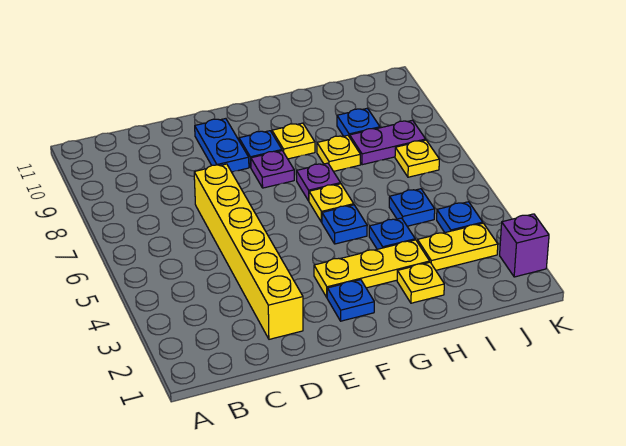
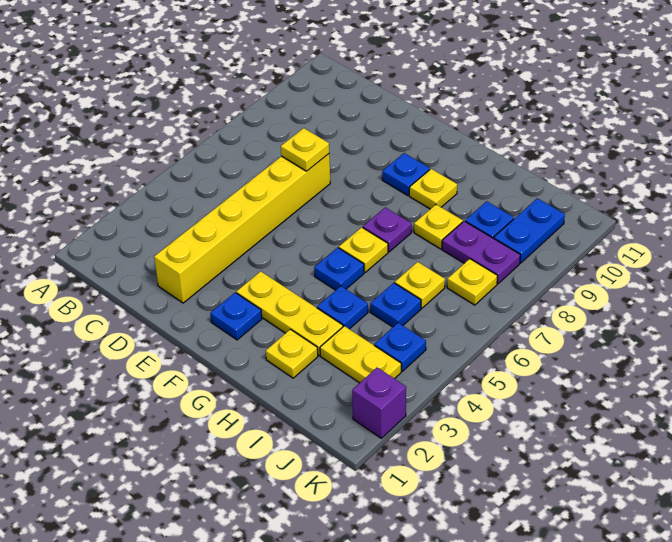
none -> yellow plate D7 level 2
blue plate E9:E10 level 1 -> blue plate J9:J10 level 1
purple plate F8 level 1 -> none
none -> yellow plate I6 level 1

